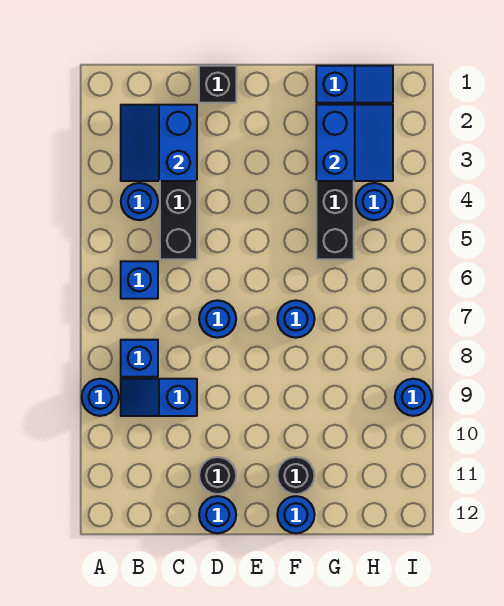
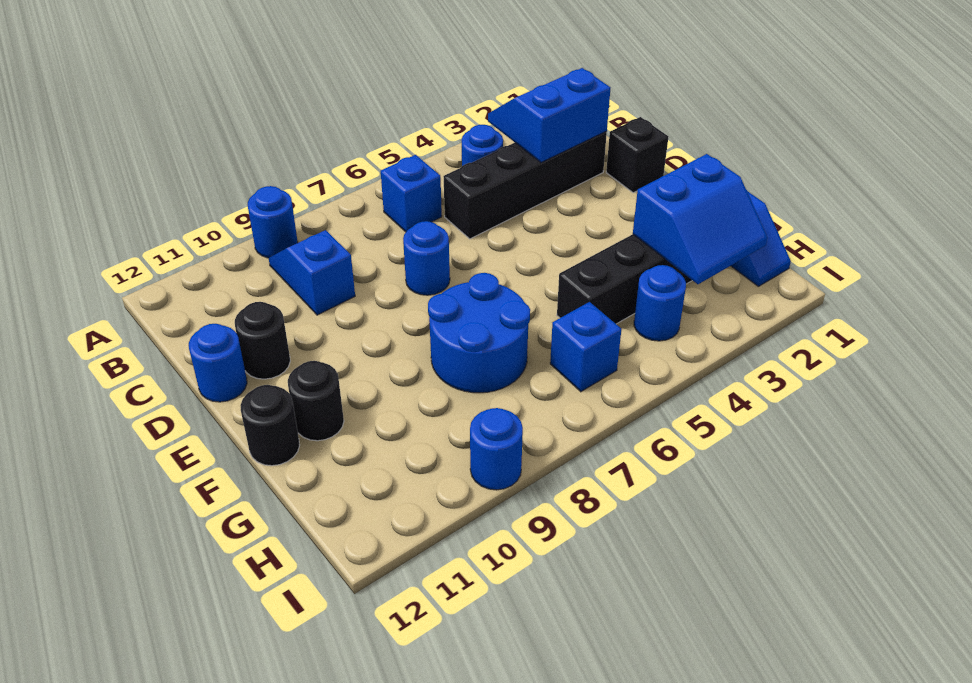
blue brick B8 level 1 -> blue brick H6 level 1
blue round brick F7 level 1 -> blue round brick F7:G8 level 1
blue round brick F12 level 1 -> black round brick F12 level 1

